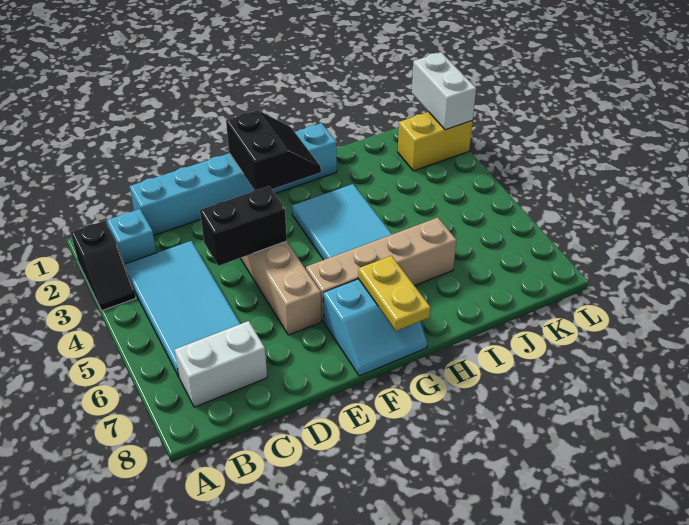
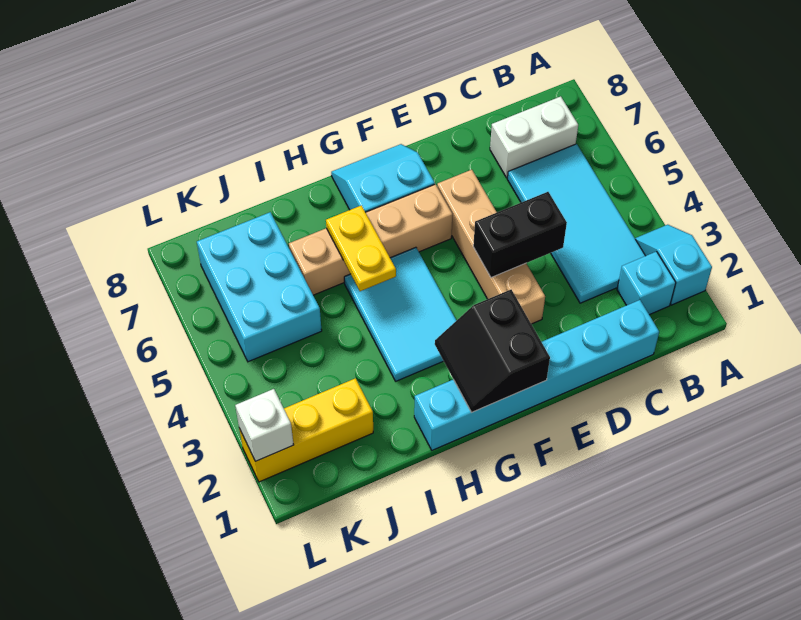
black slope A2:A3 level 1 top 2 -> cyan slope A2:A3 level 1 top 2
yellow plate G7:G8 level 2 -> yellow plate H5:H6 level 2
none -> cyan brick J5:K7 level 1
yellow brick K2:L2 level 1 -> yellow brick J2:L2 level 1
white brick L1:L2 level 2 -> white brick L2 level 2

